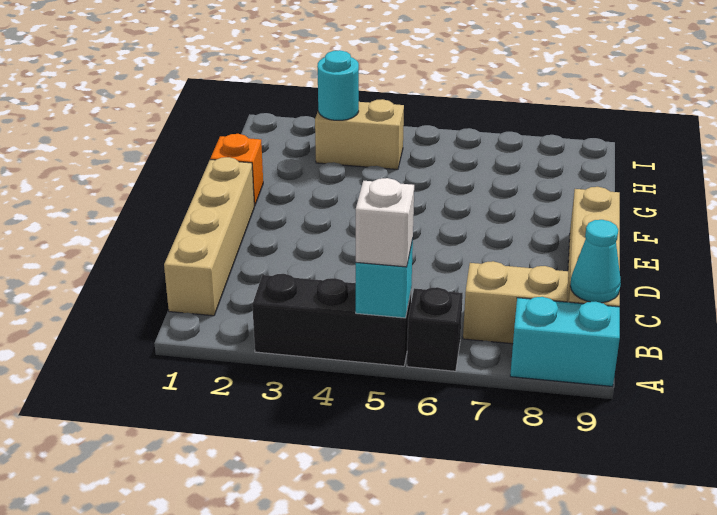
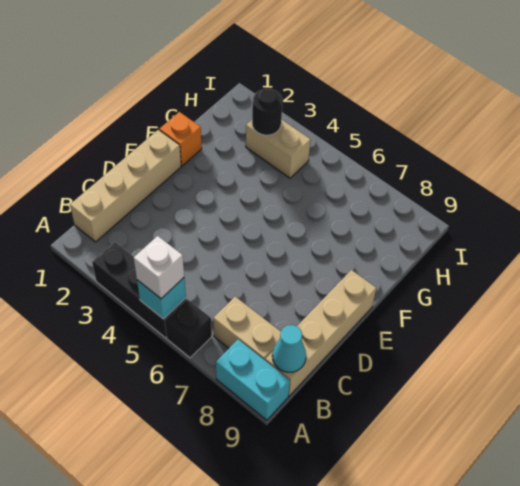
cyan round brick H3 level 2 -> black round brick H3 level 2

